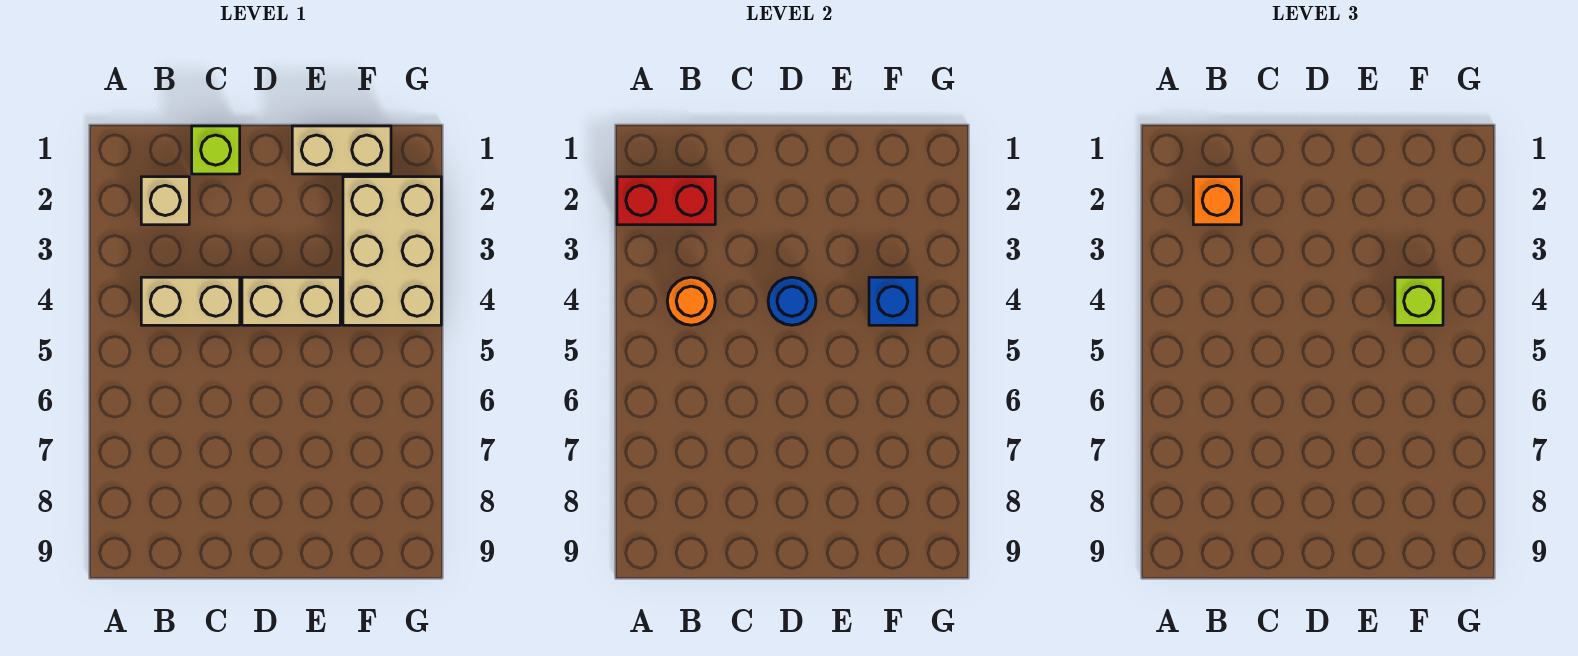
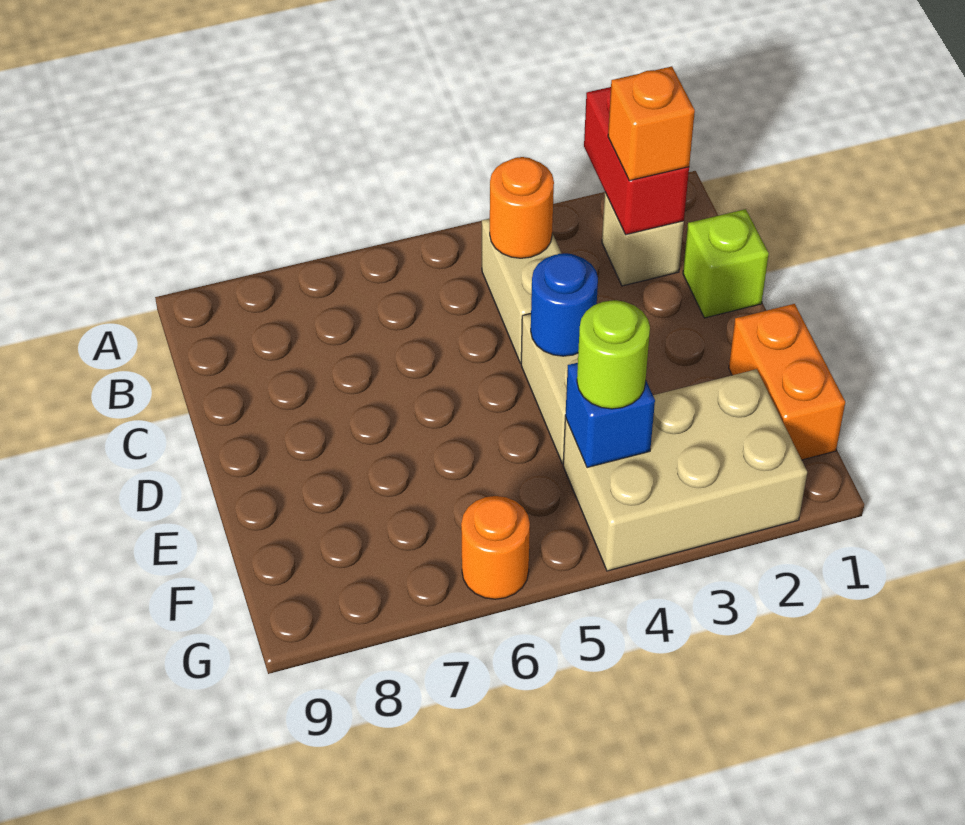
tan brick E1:F1 level 1 -> orange brick E1:F1 level 1
lime brick F4 level 3 -> lime round brick F4 level 3
none -> orange round brick G6 level 1

